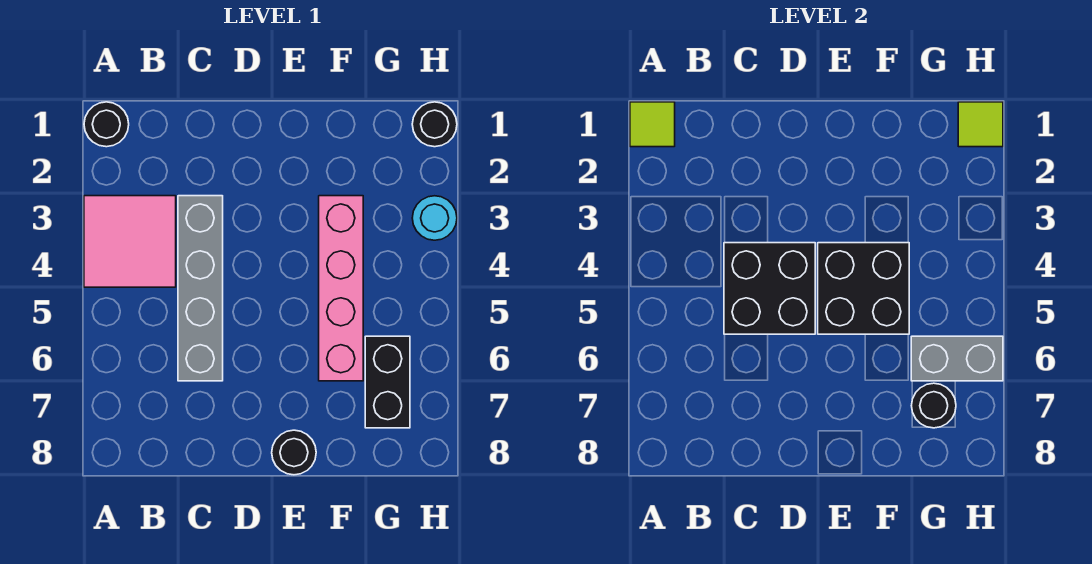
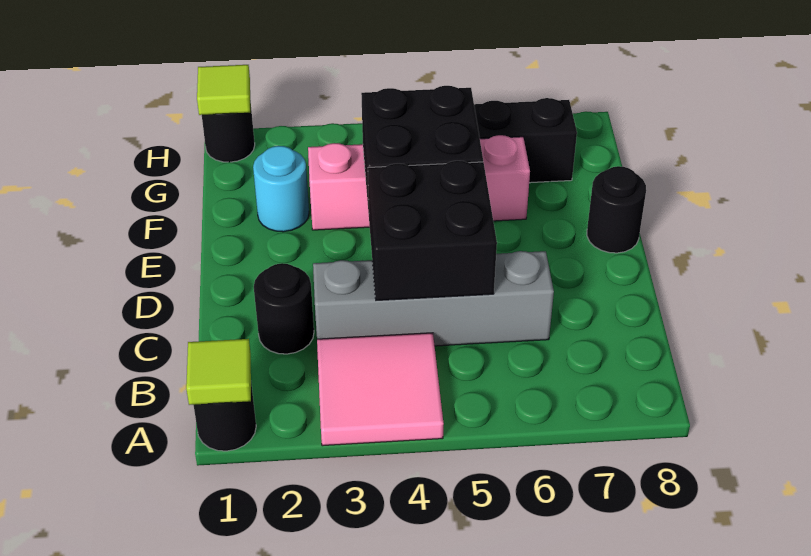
grey brick G6:H6 level 2 -> none
black round brick G7 level 2 -> black round brick C2 level 1
cyan round brick H3 level 1 -> cyan round brick F2 level 1

